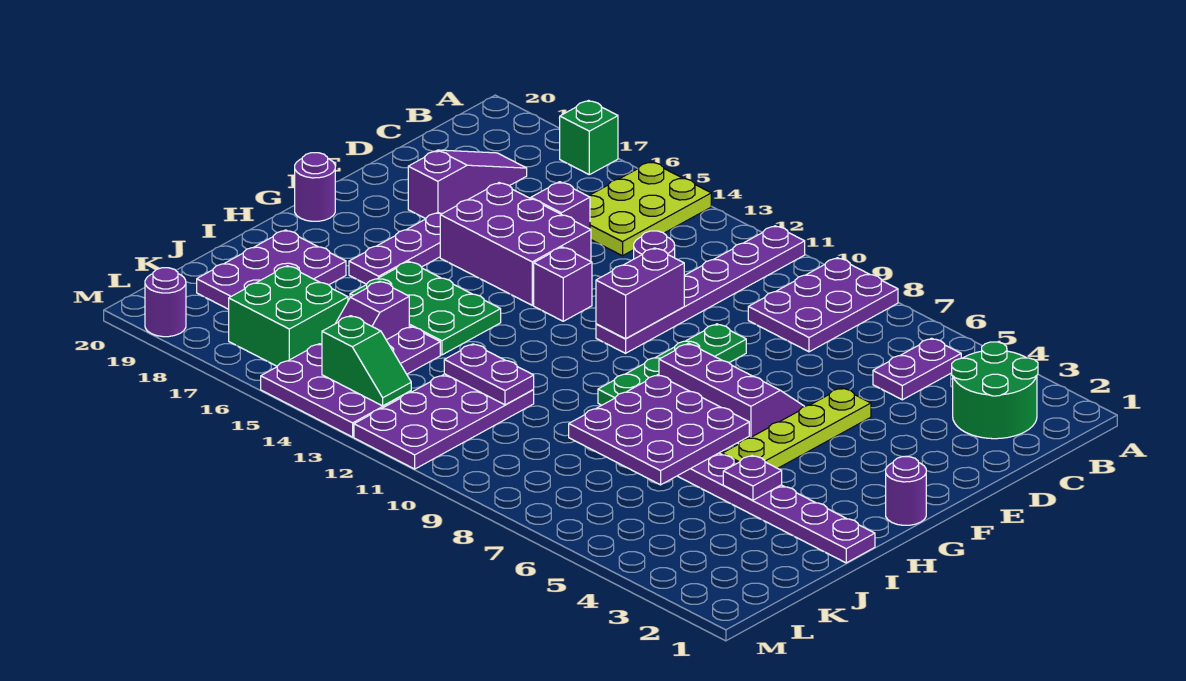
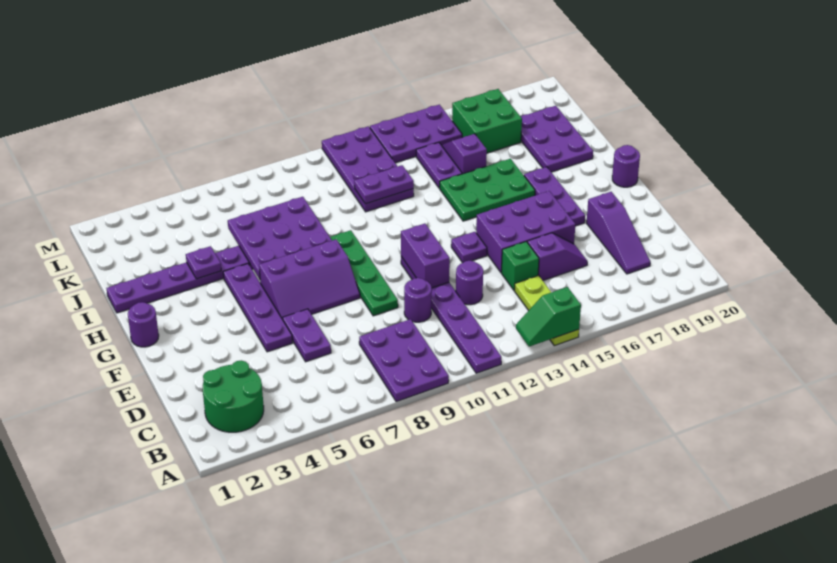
lime plate A14:C15 level 1 -> lime plate A14:C14 level 1
green brick A17 level 1 -> green brick D14 level 1
purple plate B5:C5 level 1 -> purple plate D6:E6 level 1
lime plate E5:H5 level 1 -> purple plate E5:H5 level 1
purple brick F13 level 1 -> purple plate F13 level 1
green slope L13:L14 level 2 top 14 -> green slope A13:A14 level 2 top 14
purple round brick M19 level 1 -> purple round brick D10 level 1

